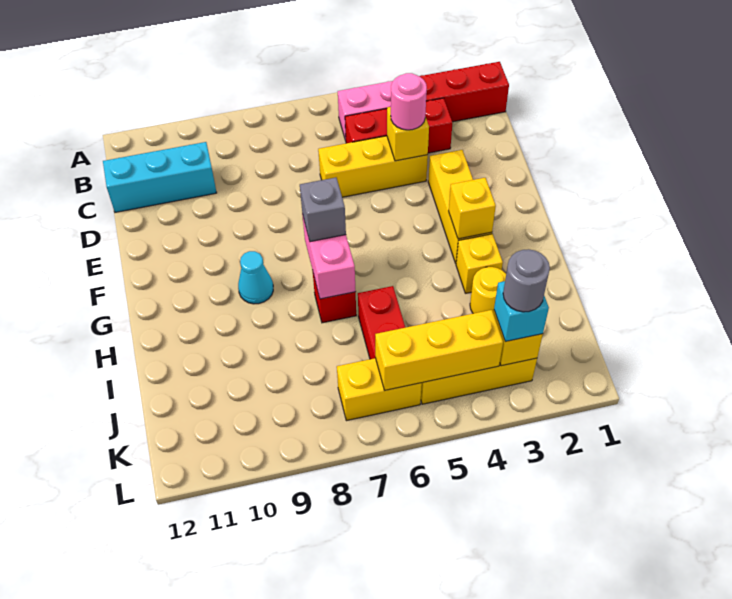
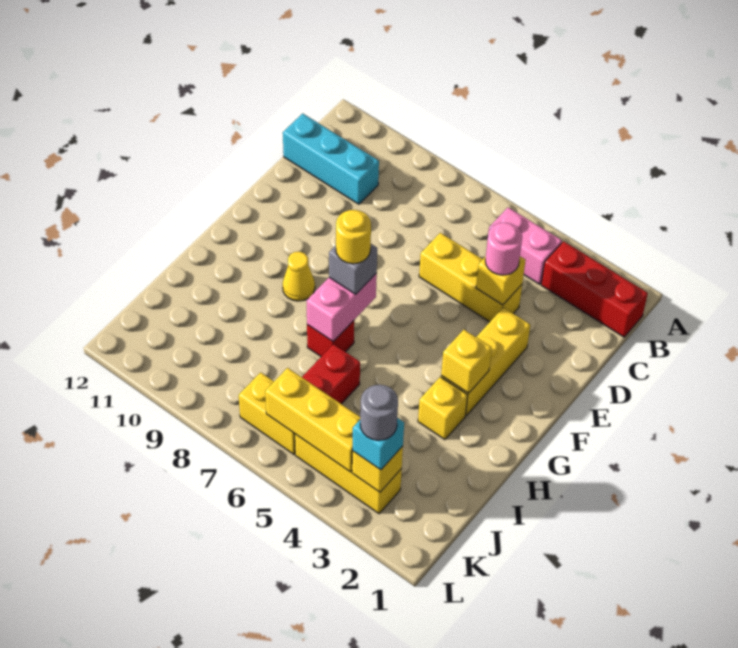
red brick C3:C5 level 1 -> none
cyan cone G9 level 1 -> yellow cone G9 level 1
yellow round brick I3 level 1 -> yellow round brick G7 level 4

